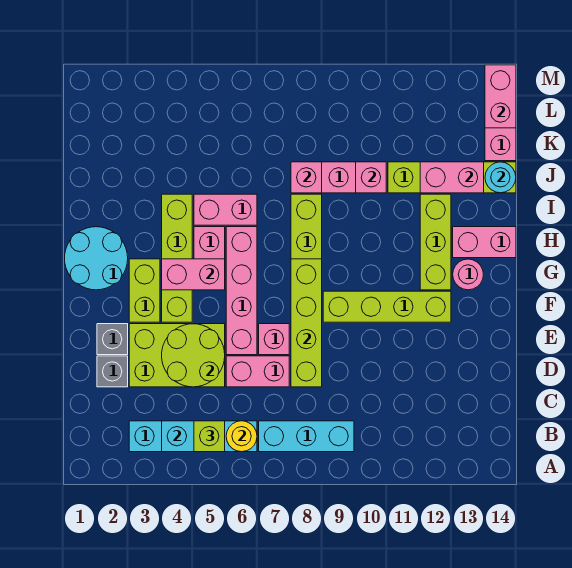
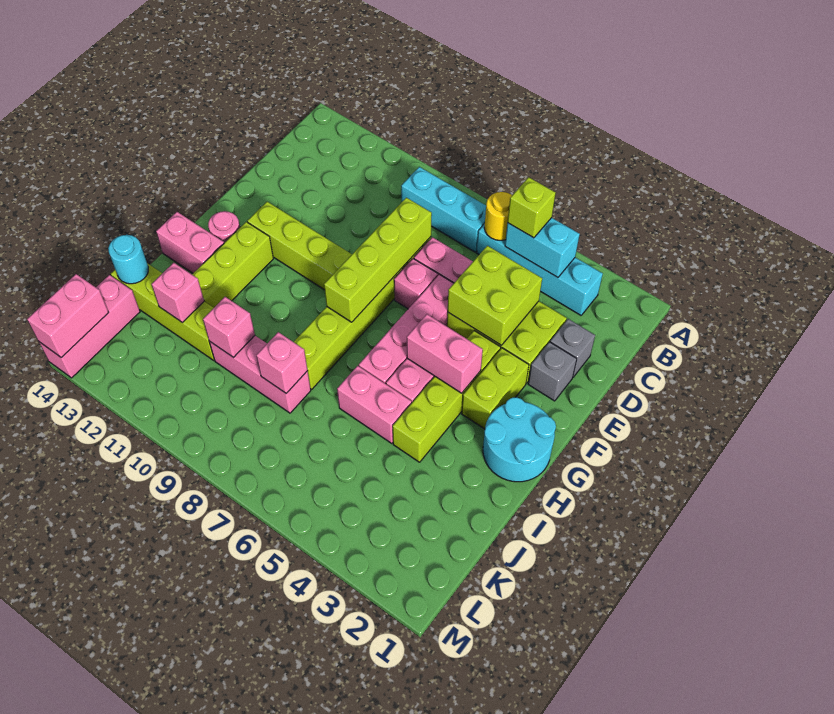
lime round brick D4:E5 level 2 -> lime brick D4:E5 level 2
pink brick J12:J13 level 2 -> pink brick J12 level 2

